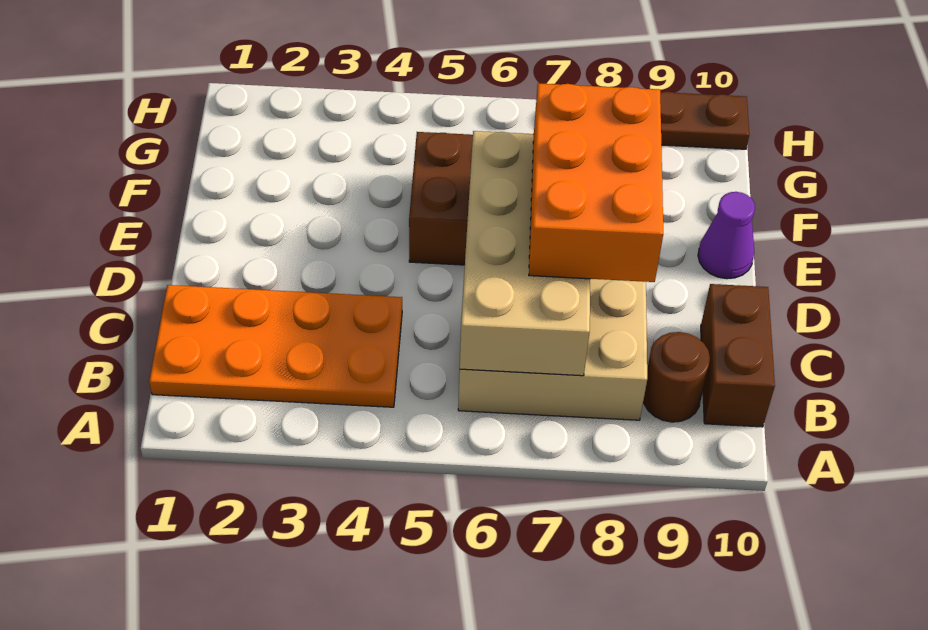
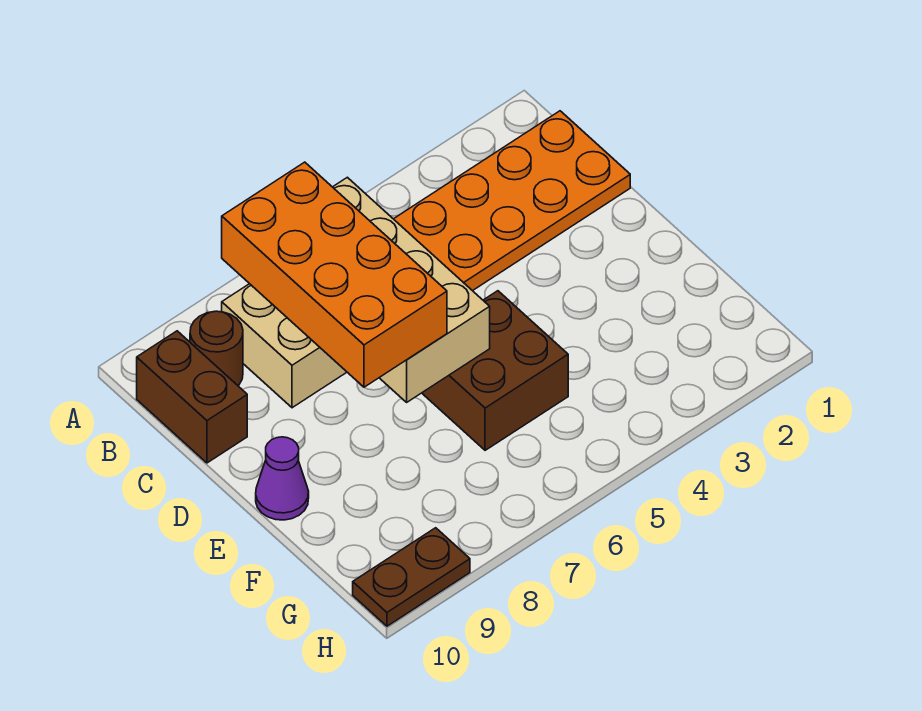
orange brick C7:E8 level 3 -> orange brick B7:E8 level 3

